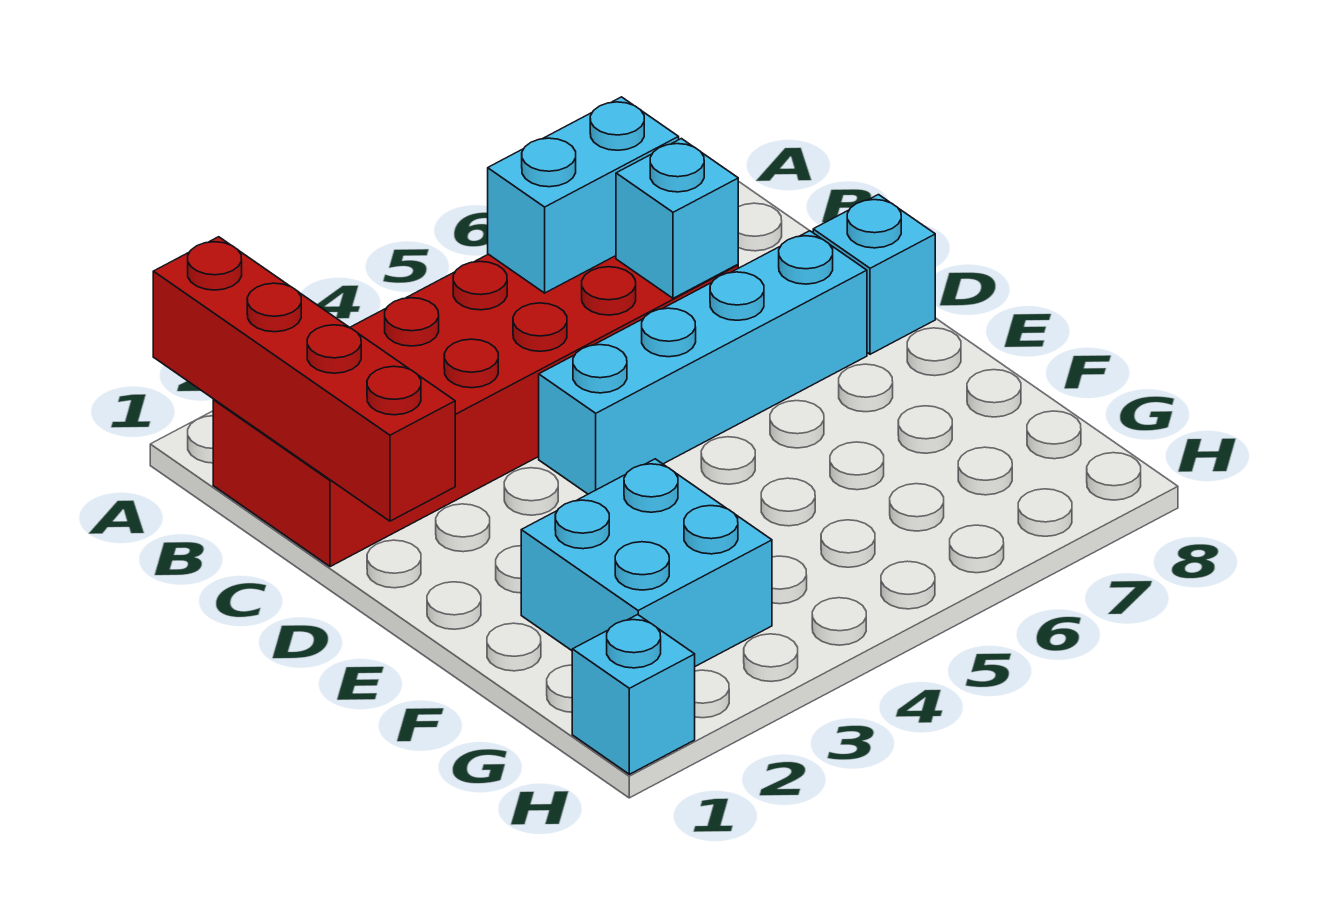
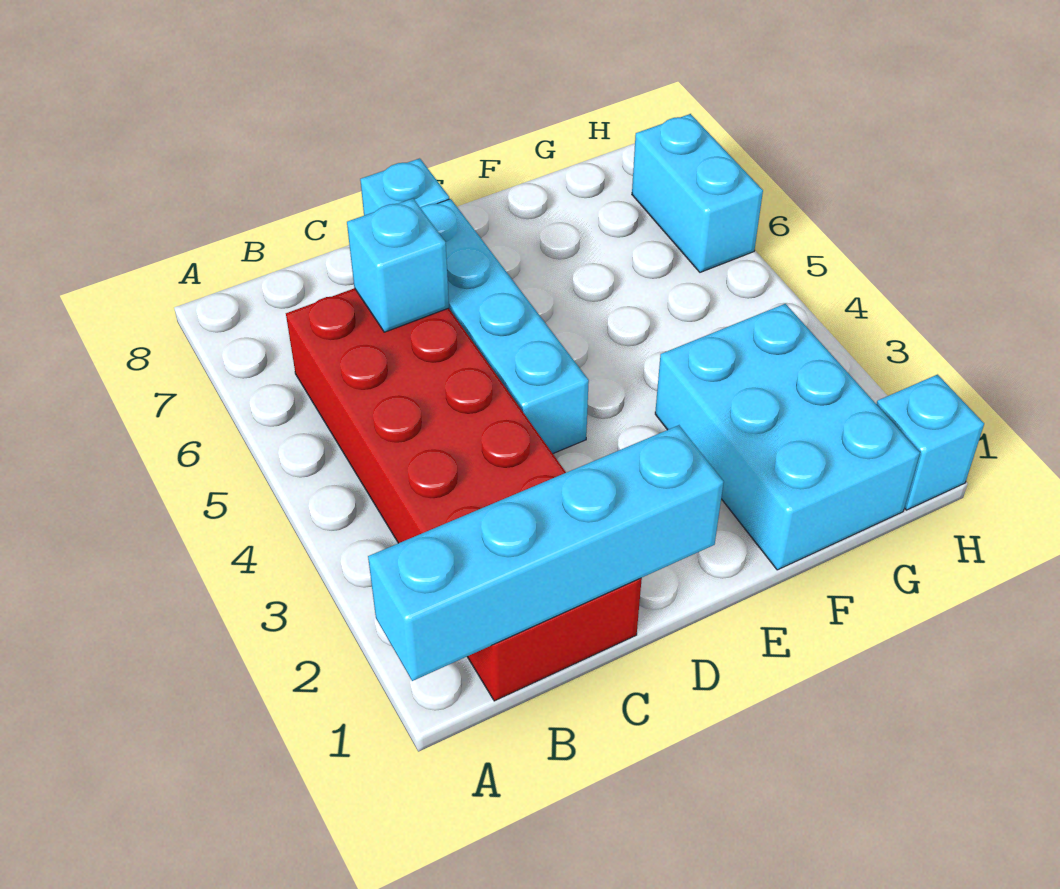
red brick A1:D1 level 2 -> cyan brick A1:D1 level 2
cyan brick B5:B6 level 2 -> cyan brick H6:H7 level 1
cyan brick F2:G3 level 1 -> cyan brick F1:G3 level 1

